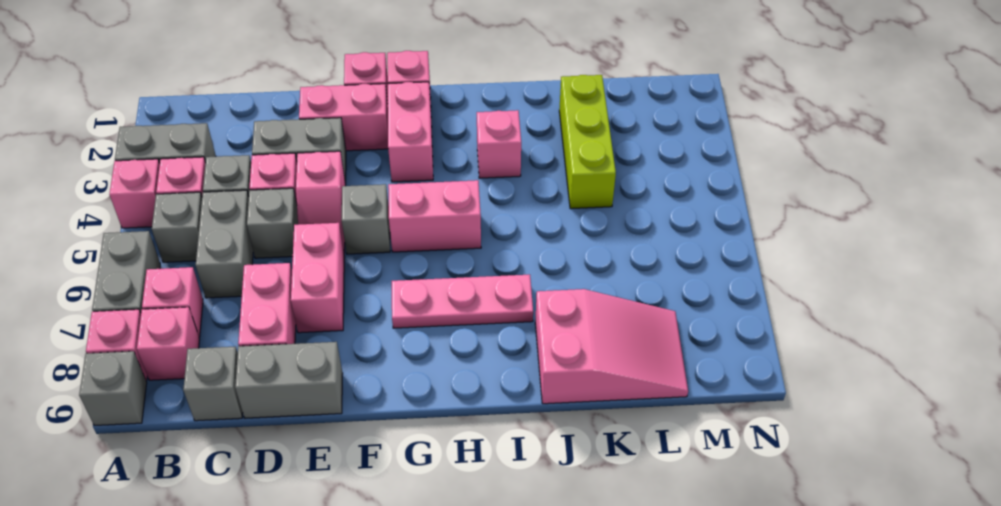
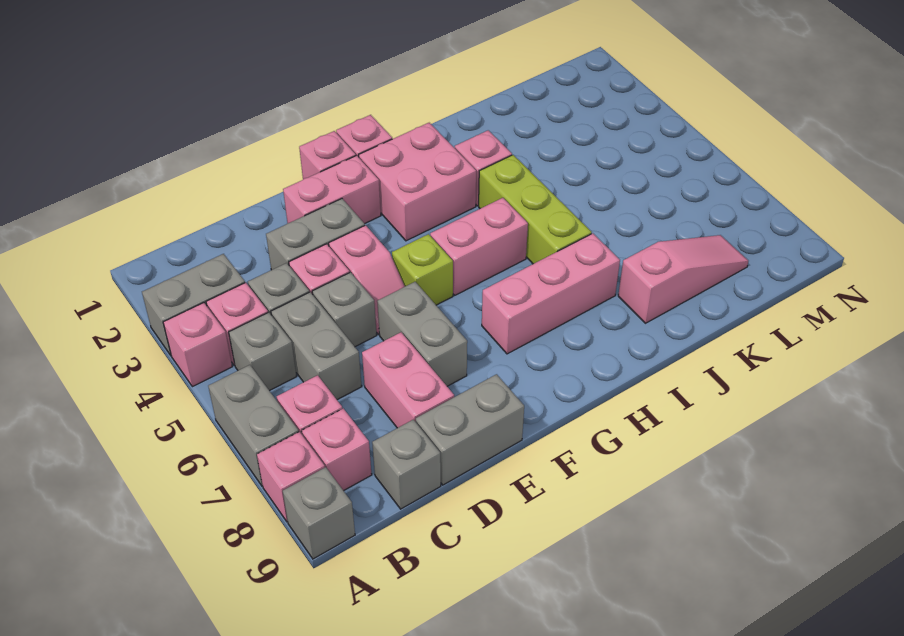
pink brick E6:E7 level 1 -> grey brick E6:E7 level 1
grey brick F5 level 1 -> lime brick F5 level 1
pink brick G2:G3 level 1 -> pink brick G2:H3 level 1
pink plate G7:I7 level 1 -> pink brick G7:I7 level 1
pink slope J8:L9 level 1 top J -> pink slope J8:L8 level 1 top J
lime brick K2:K4 level 1 -> lime brick I4:I6 level 1

